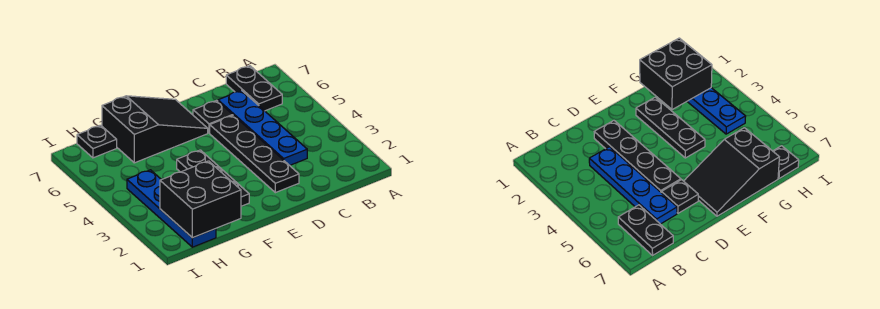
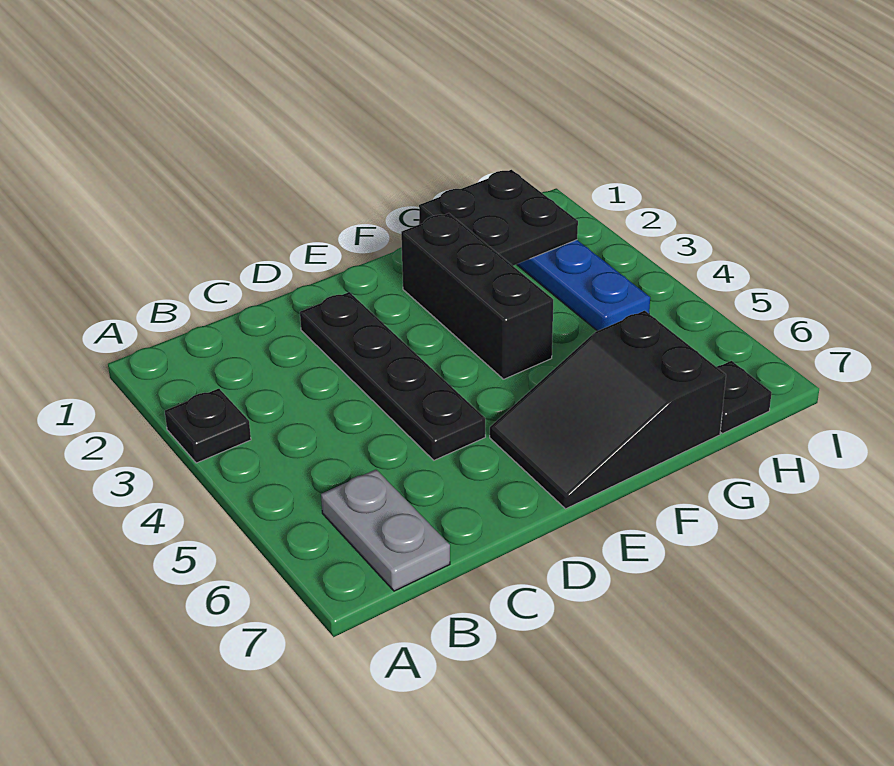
black plate B6:B7 level 1 -> grey plate B6:B7 level 1
blue plate C3:C6 level 1 -> none
black plate D6 level 1 -> black plate A3 level 1
black plate F2:F4 level 1 -> black brick F2:F4 level 1
black brick G1:H2 level 2 -> black plate G1:H2 level 2

